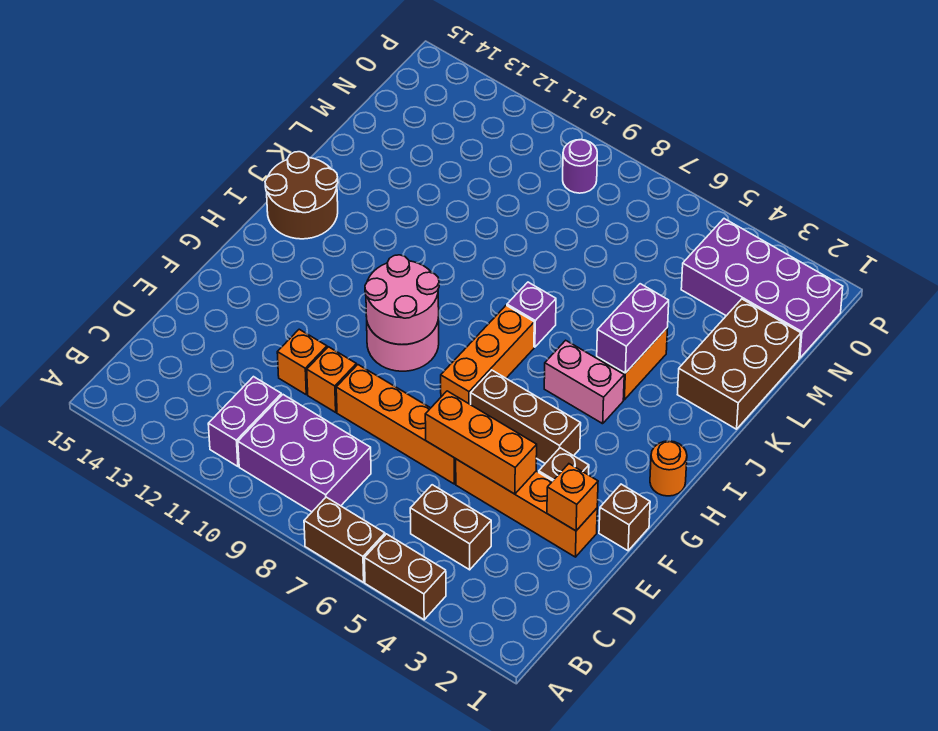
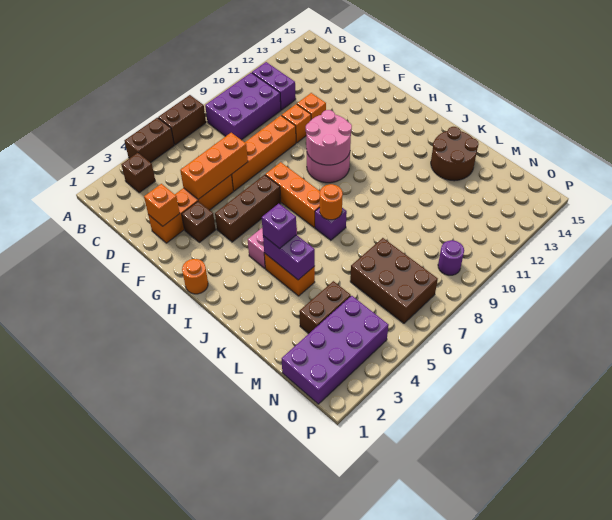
brown brick C4:C5 level 1 -> brown brick M3:M4 level 1
brown brick F1 level 1 -> brown brick B3 level 1
brown round brick I14:J15 level 1 -> brown round brick K13:L14 level 1
none -> purple brick J4 level 3
none -> orange round brick J7 level 2
brown brick K1:M2 level 1 -> brown brick M6:O7 level 1

